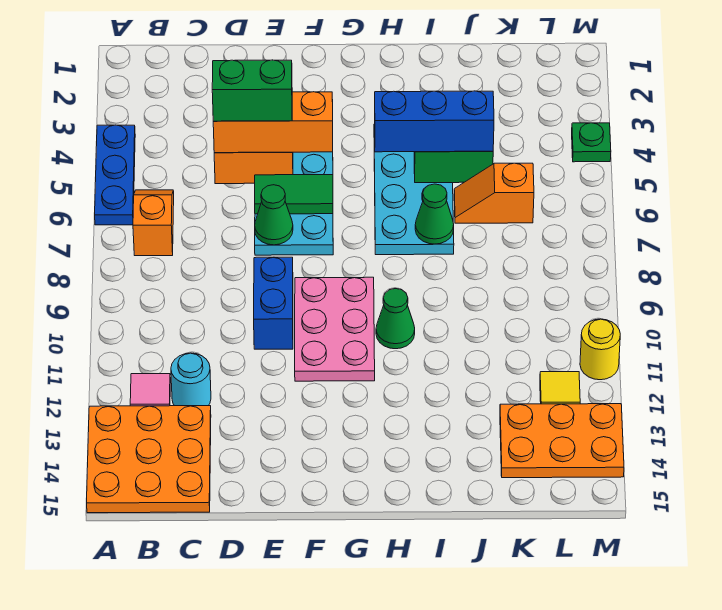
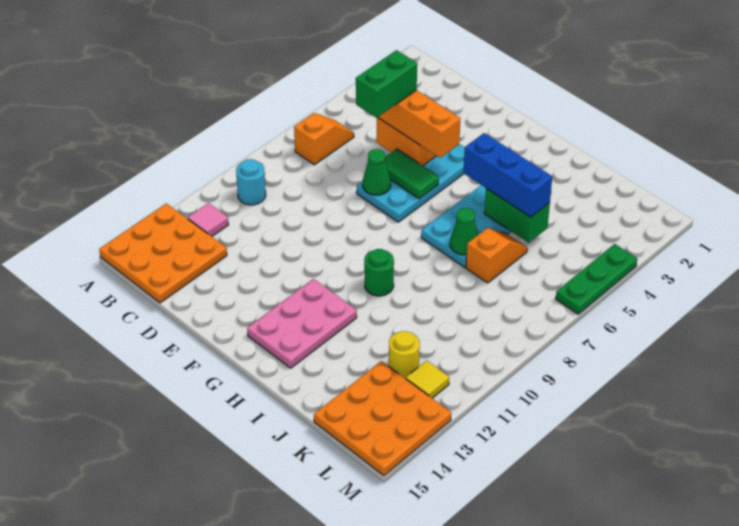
blue plate A4:A6 level 1 -> none
cyan round brick C12 level 1 -> cyan round brick B10 level 1
green brick D5:E5 level 4 -> green brick D5:D6 level 4
blue brick E9:E10 level 1 -> none
pink plate F9:G11 level 1 -> pink plate G12:H14 level 1
green cone H10 level 1 -> green round brick H10 level 1
orange slope J6:K6 level 1 top K -> orange slope J6:J7 level 1 top 7
orange plate K13:M14 level 1 -> orange plate K13:M15 level 1
green plate M4 level 1 -> green plate M4:M6 level 1
yellow round brick M11 level 1 -> yellow round brick K12 level 1

